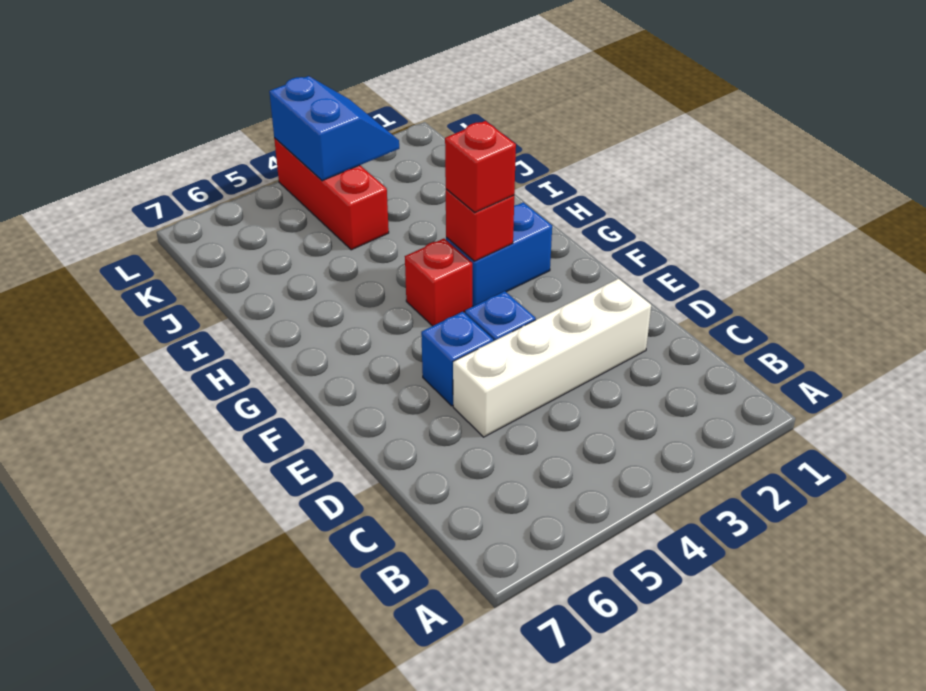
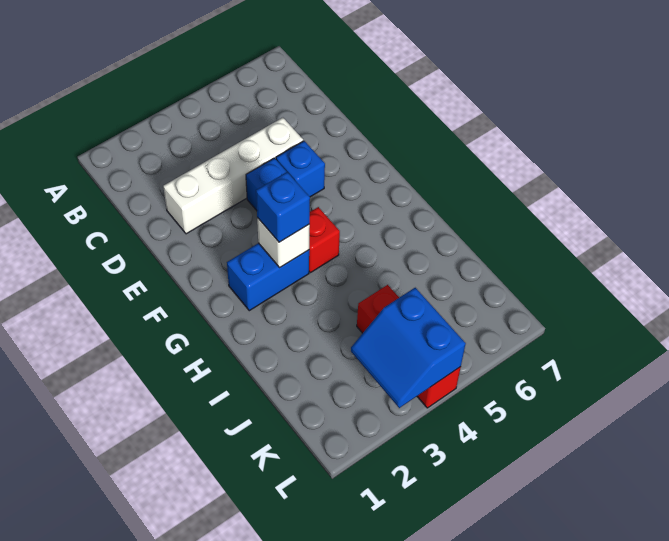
red brick G3 level 2 -> white brick G3 level 2
red brick G3 level 3 -> blue brick G3 level 3

